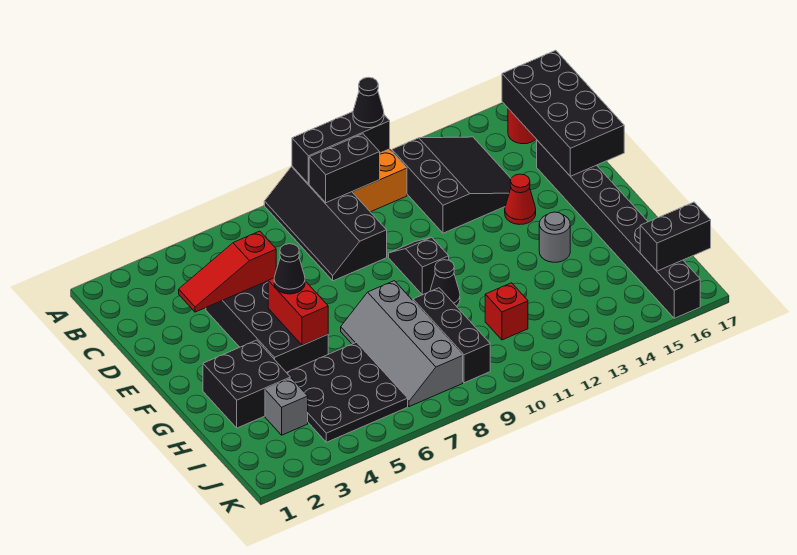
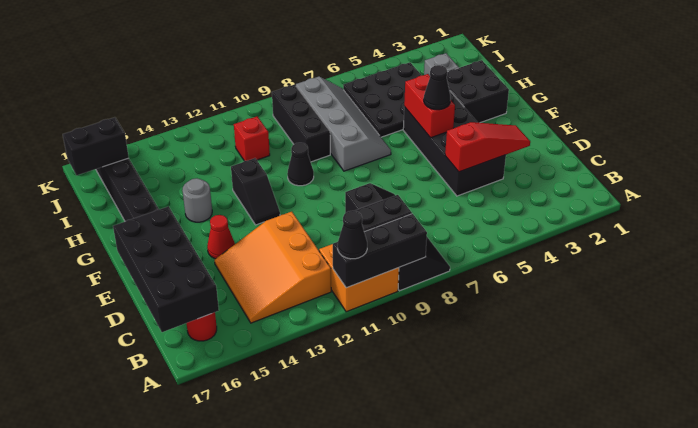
black slope B12:D14 level 1 top 12 -> orange slope B12:D14 level 1 top 12
black slope E10:F10 level 1 top F -> black slope F12:G12 level 1 top G

